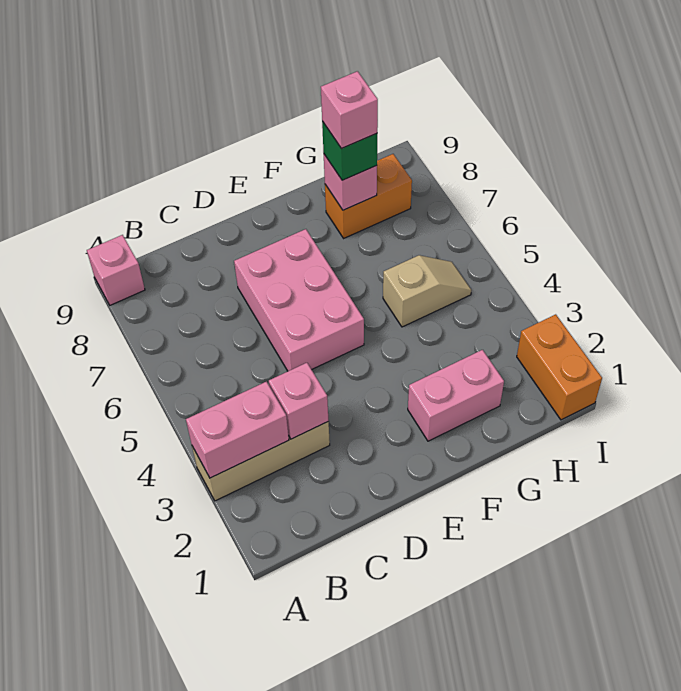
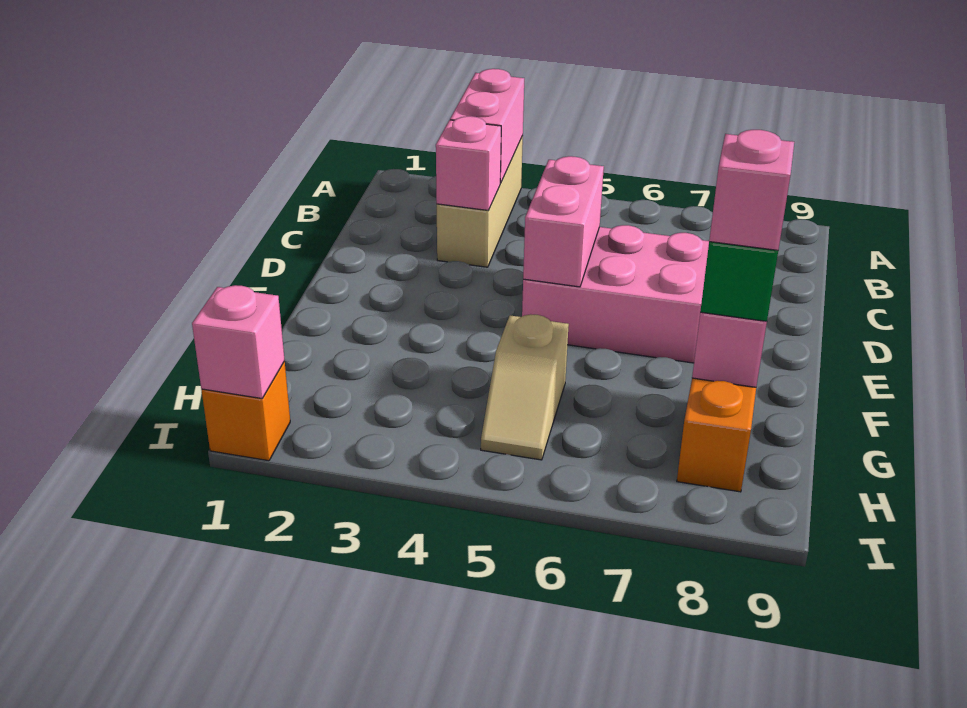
pink brick A9 level 1 -> pink brick I1 level 2
pink brick F2:G2 level 1 -> pink brick D5:E5 level 2
orange brick I1:I2 level 1 -> orange brick I1 level 1

